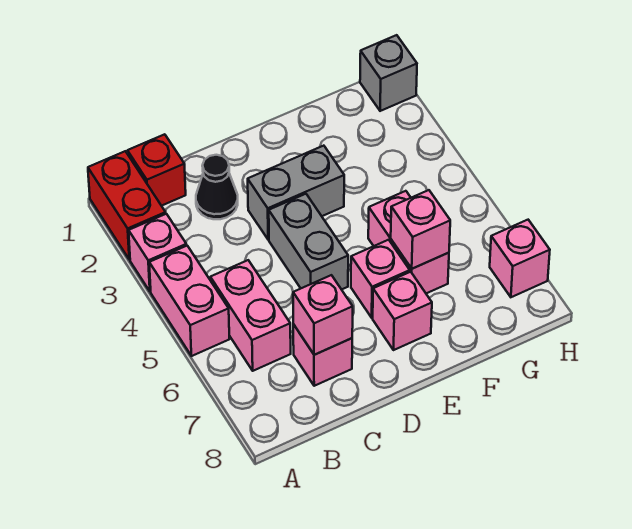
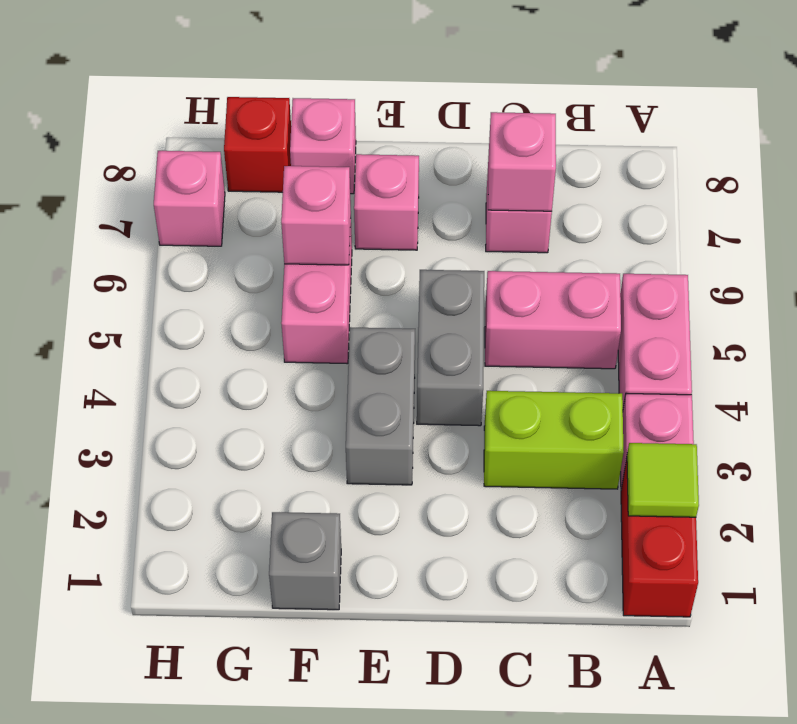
none -> lime tile A2 level 2
red brick B1 level 1 -> red brick G8 level 1
none -> lime brick B3:C3 level 1
pink brick B5:B6 level 1 -> pink brick B5:C5 level 1
black cone C2 level 1 -> none
grey brick D3:E3 level 1 -> grey brick E3:E4 level 1
pink brick E6 level 1 -> pink brick F8 level 1
grey brick H1 level 1 -> grey brick F1 level 1

